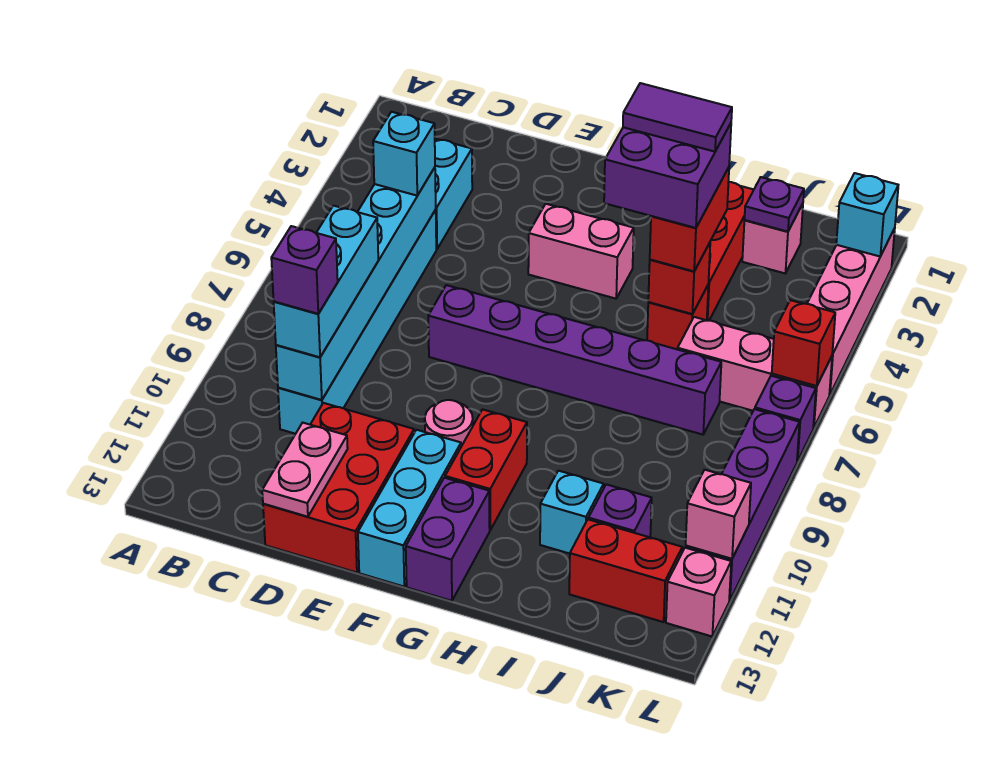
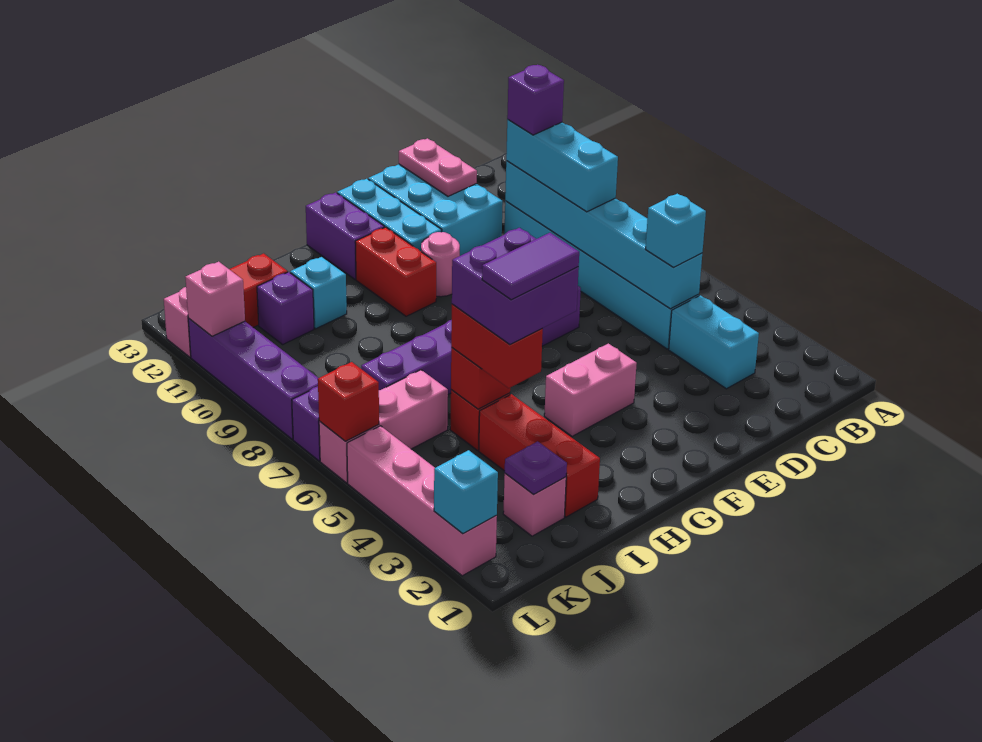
red brick D11:E13 level 1 -> cyan brick D11:E13 level 1

